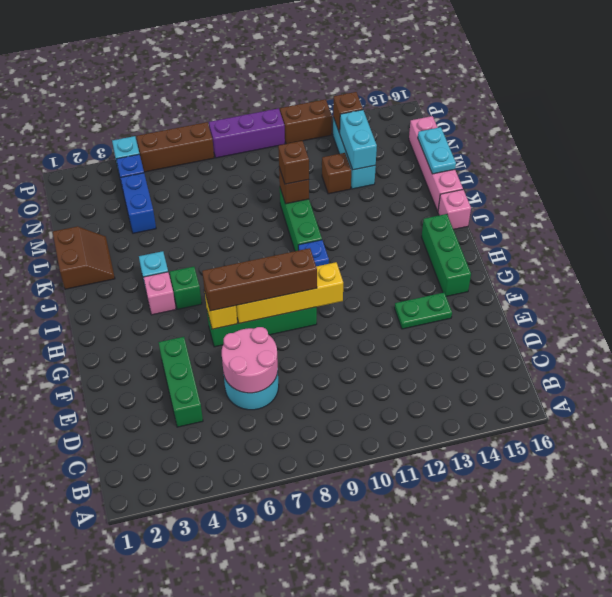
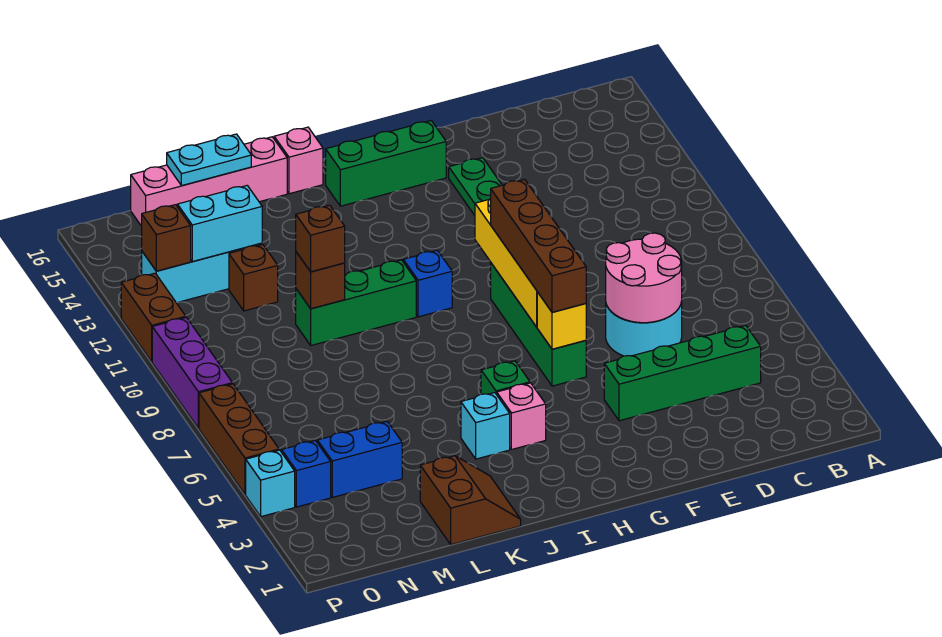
green brick D4:F4 level 1 -> green brick C4:F4 level 1
brown slope K1:L2 level 1 top 1 -> brown slope K1:L2 level 1 top L

